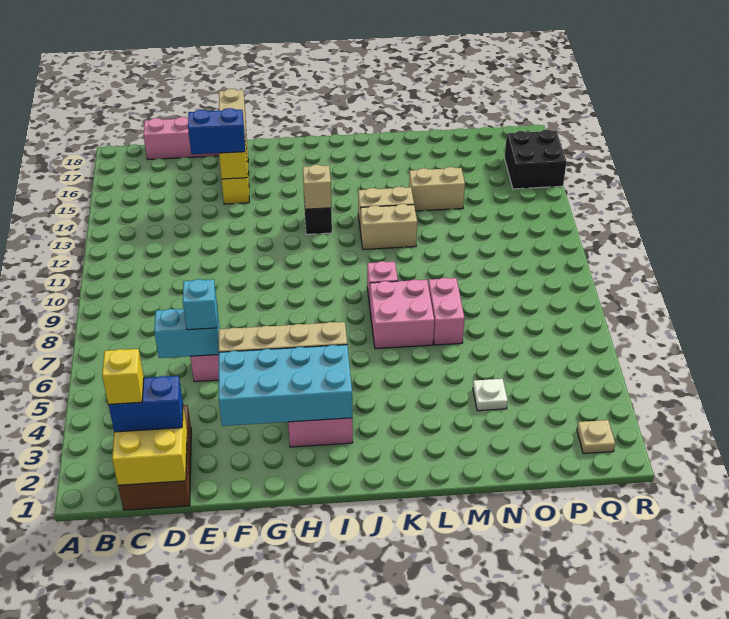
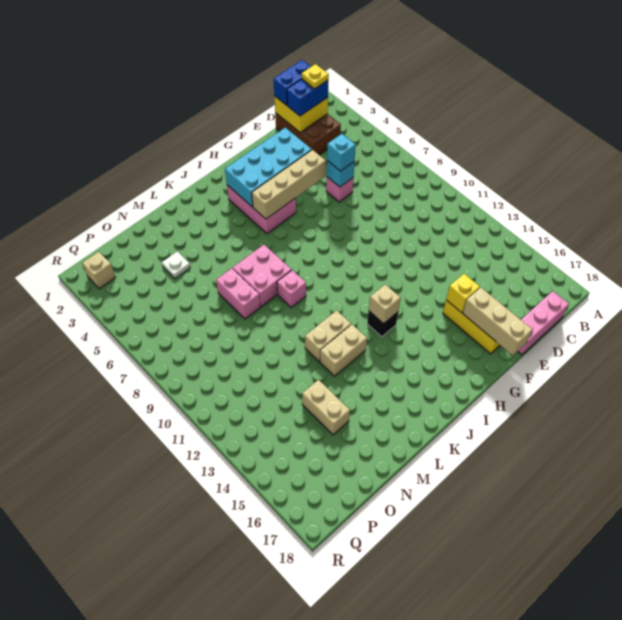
yellow brick C2 level 4 -> yellow plate C2 level 4
cyan brick D6:E6 level 2 -> cyan brick E6 level 2
blue brick E15:F15 level 3 -> blue brick C1:D1 level 3
tan brick M14:N14 level 1 -> tan brick N14:N15 level 1
tan plate Q2 level 1 -> tan brick Q2 level 1
black brick Q15:R16 level 1 -> none

